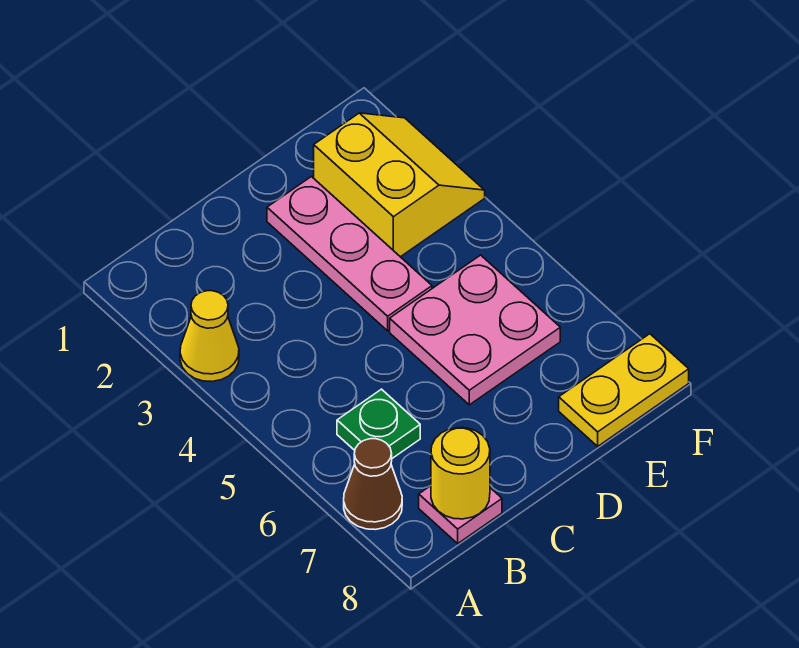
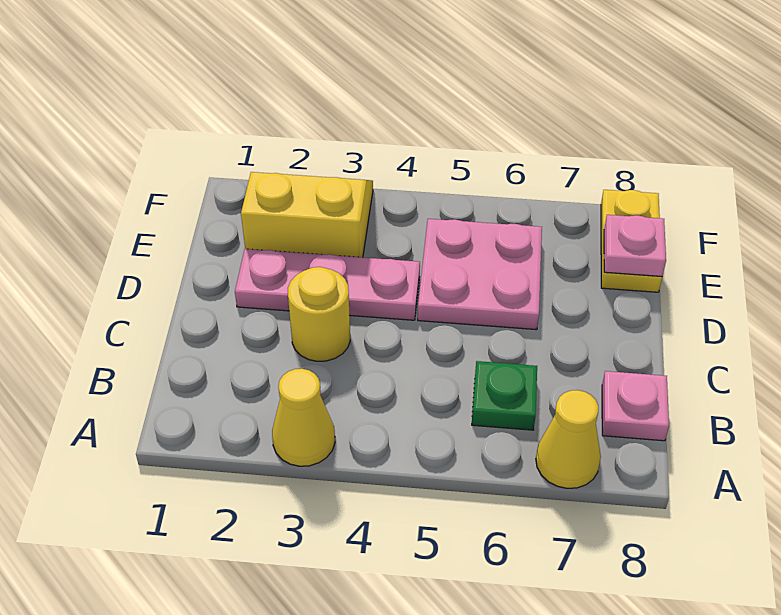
brown cone A7 level 1 -> yellow cone A7 level 1
yellow round brick B8 level 2 -> yellow round brick C3 level 1
none -> pink plate E8 level 2

